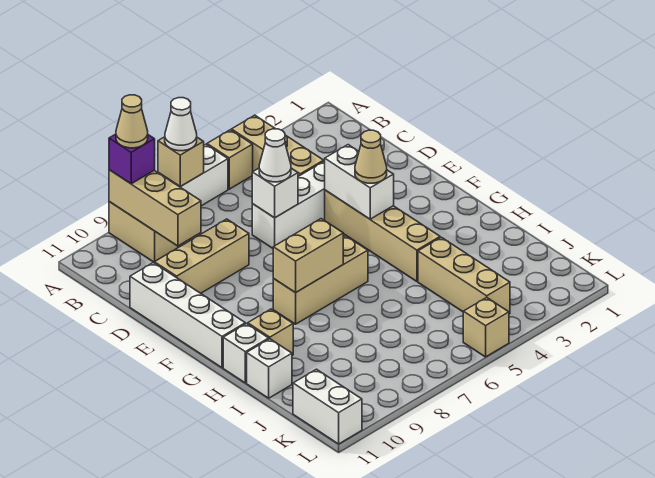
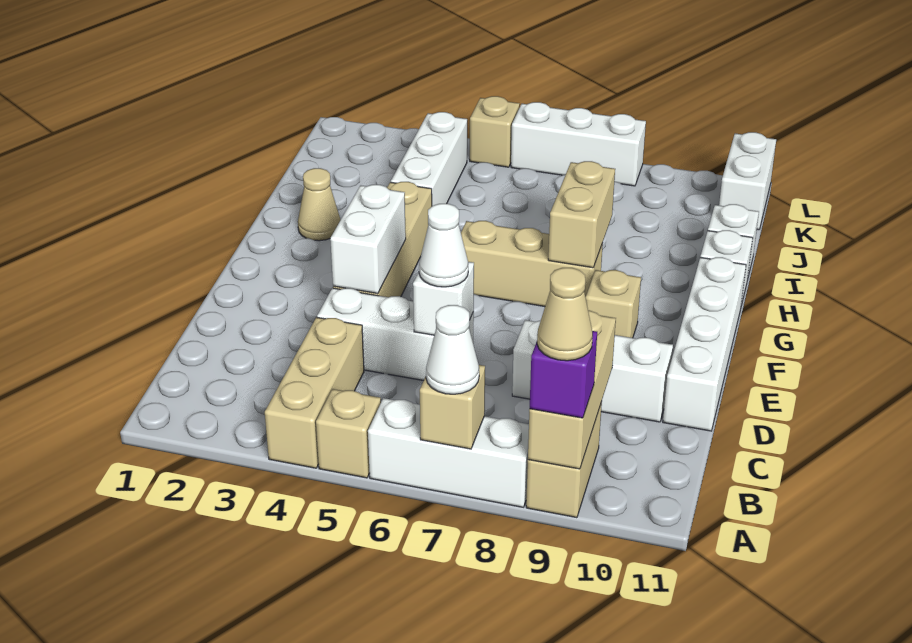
tan brick D8:D10 level 1 -> white brick D8:D10 level 1
tan cone F4 level 3 -> tan cone H2 level 1
tan brick G7:G8 level 2 -> tan brick G8:H8 level 2
tan brick H10 level 1 -> tan brick F9 level 1
tan brick I4:K4 level 1 -> white brick I4:K4 level 1
none -> white brick L6:L8 level 1

